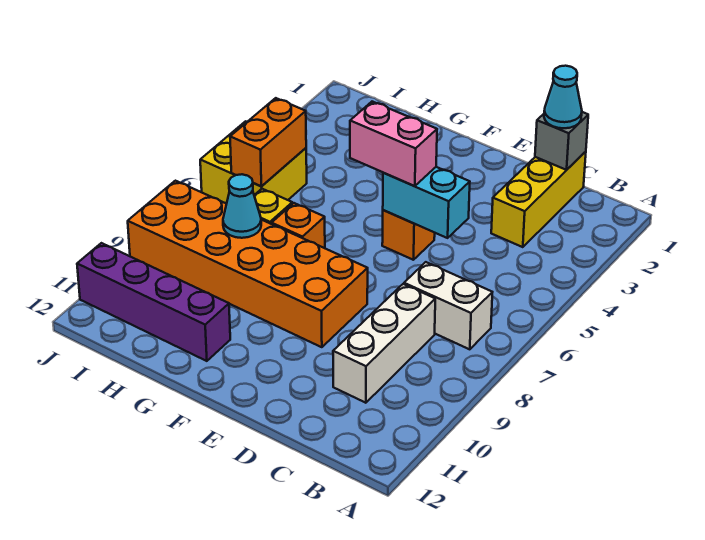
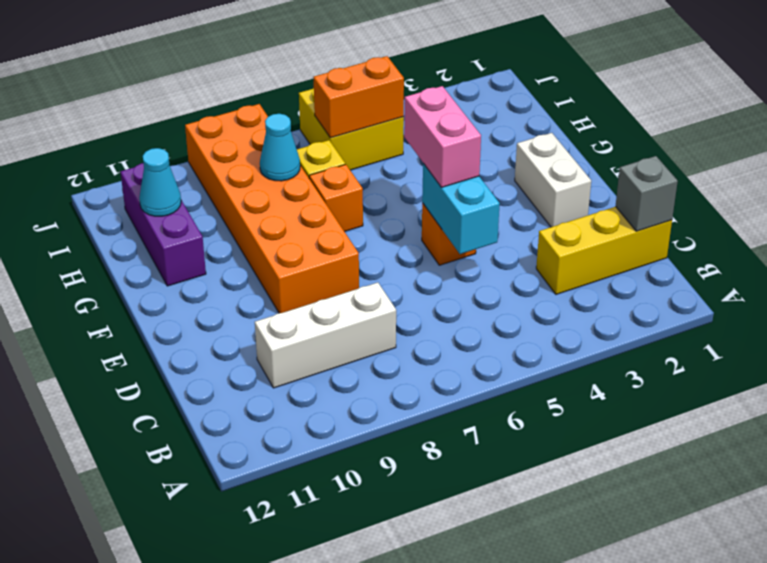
white brick B7:C7 level 1 -> white brick E2:F2 level 1
cyan cone C1 level 3 -> cyan cone H11 level 2
purple brick G11:J11 level 1 -> purple brick G11:I11 level 1

